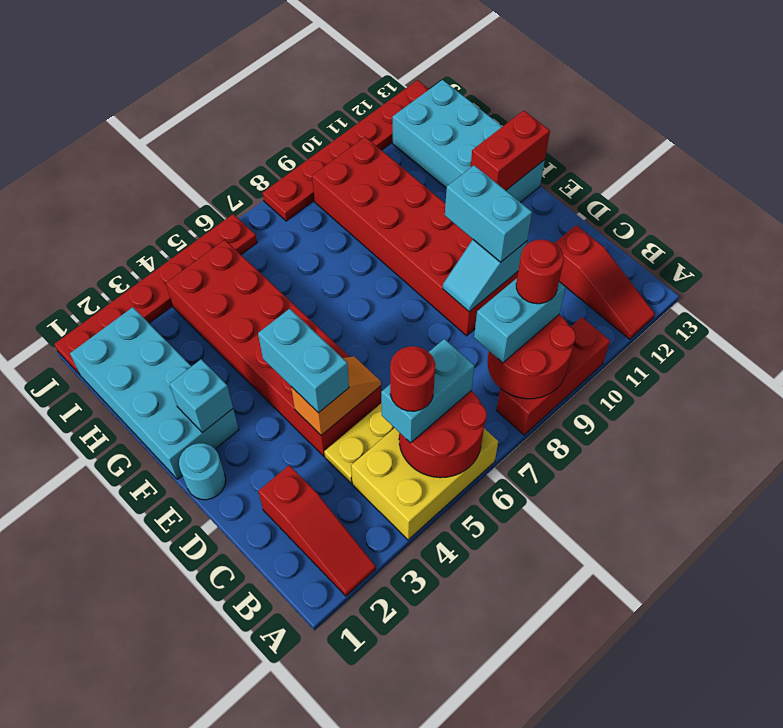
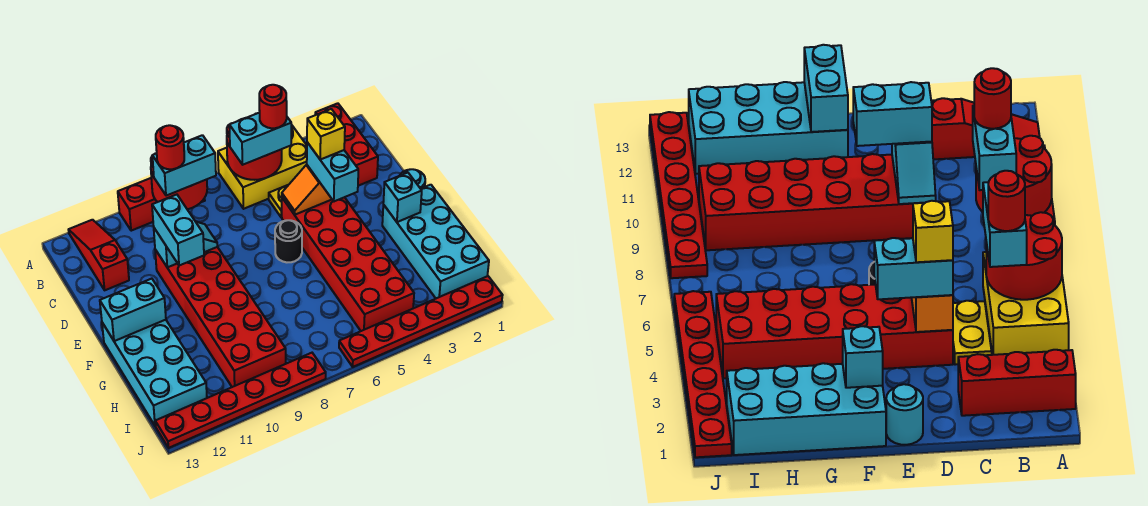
red slope A2:C2 level 1 top C -> red brick A2:C2 level 1
none -> yellow brick D4 level 4
none -> black round brick E6 level 1
red brick F12:F13 level 2 -> cyan brick F12:F13 level 2

